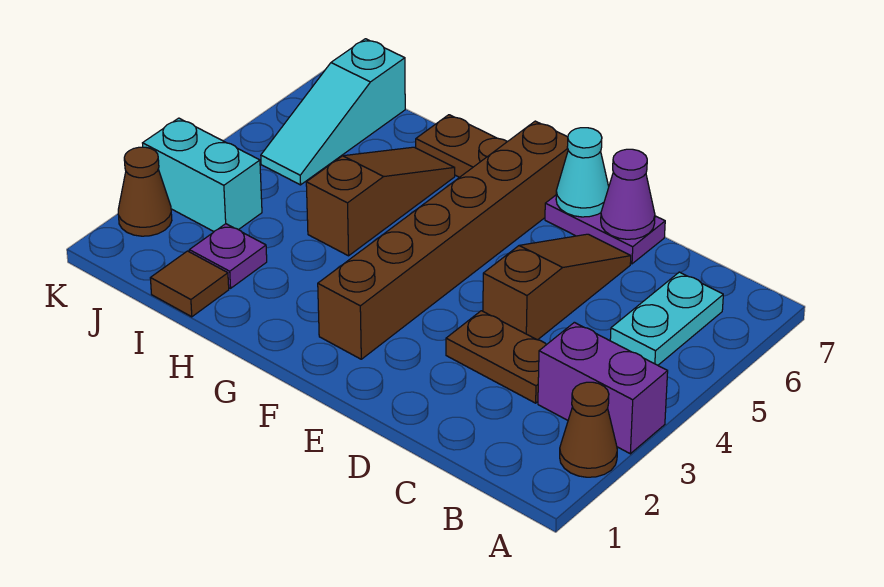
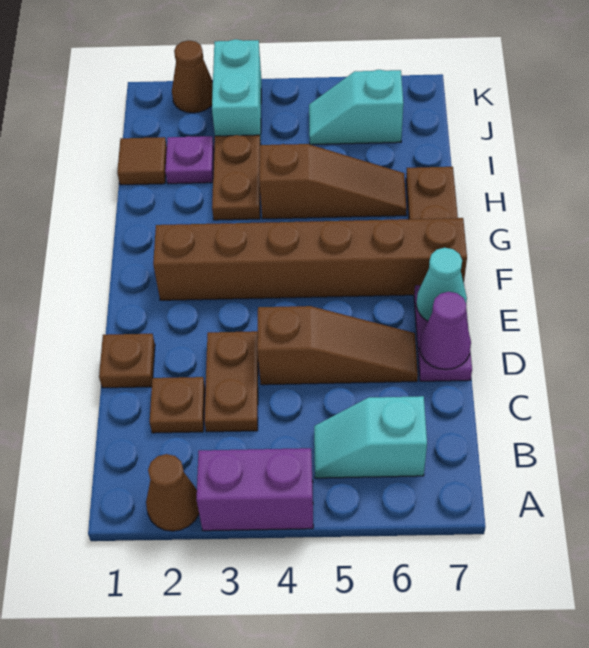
purple brick A3:B3 level 1 -> purple brick A3:A4 level 1
cyan plate B5:B6 level 1 -> cyan slope B5:B6 level 1 top 6
none -> brown plate C2 level 1
none -> brown plate D1 level 1
none -> brown plate H3:I3 level 1
cyan slope J5:J7 level 1 top 7 -> cyan slope J5:J6 level 1 top 6

